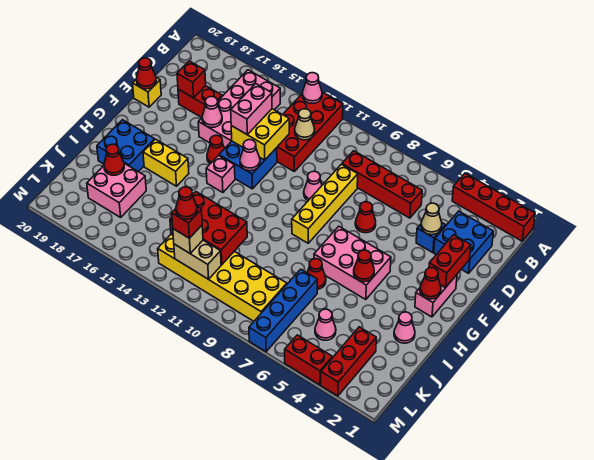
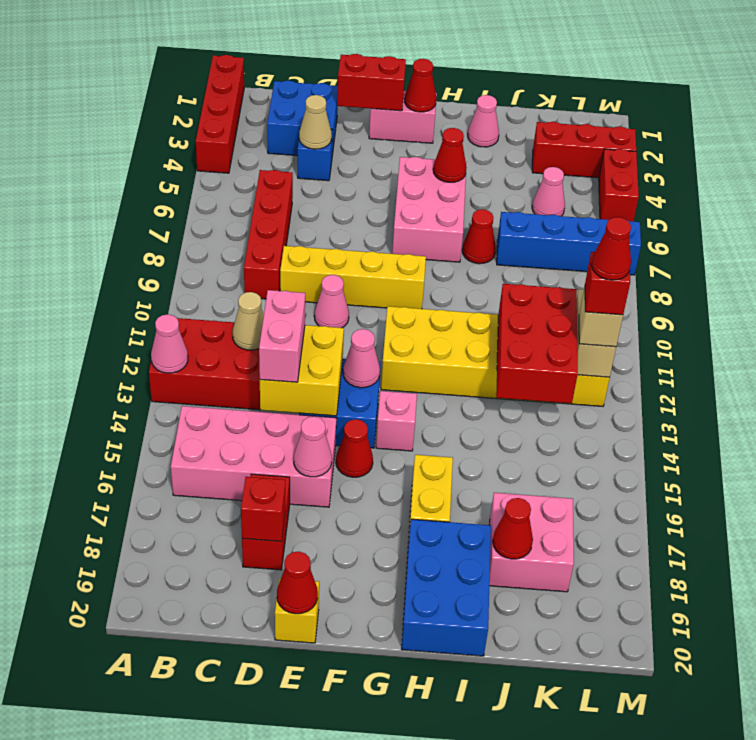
pink brick D14:E14 level 3 -> pink brick D13:D14 level 3
red cone E7 level 1 -> none
blue brick H18:I19 level 1 -> blue brick H18:I20 level 1
yellow brick K8:L13 level 1 -> yellow brick G11:L12 level 1

